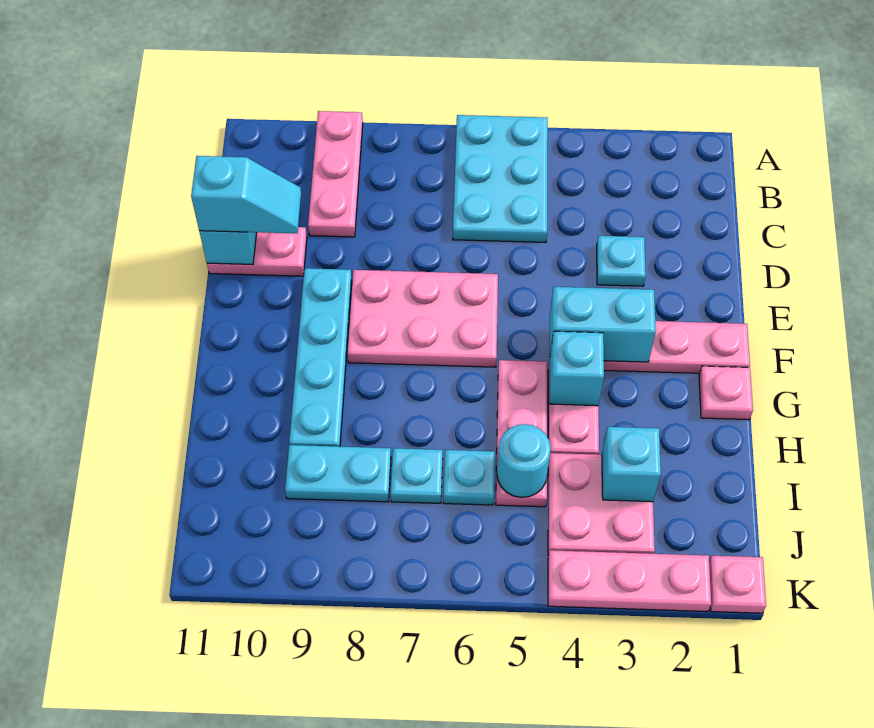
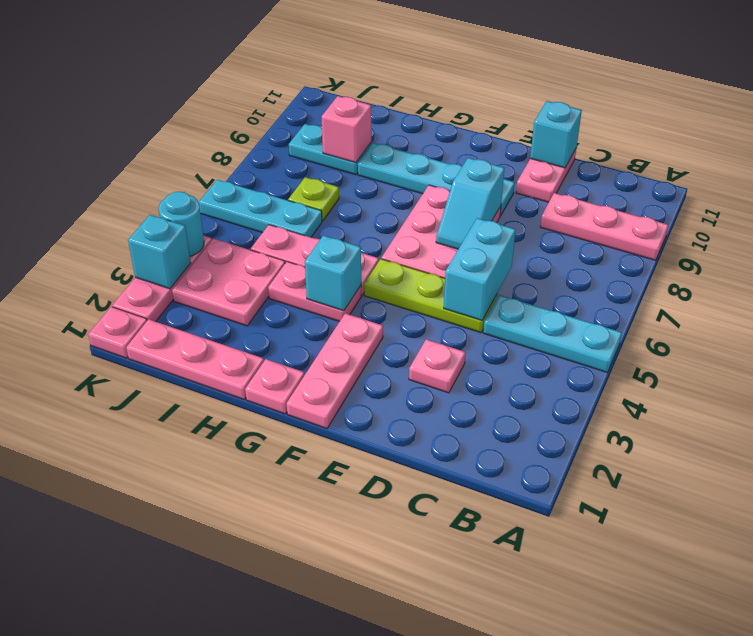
cyan plate A5:C6 level 1 -> cyan plate A5:C5 level 1
cyan plate D3 level 1 -> pink plate D3 level 1
none -> lime plate D5:F5 level 1
cyan slope D10:D11 level 3 top 11 -> cyan slope E7:E8 level 2 top 8
cyan brick F3:F4 level 2 -> cyan brick D5:D6 level 2
none -> pink plate H1:J1 level 1
cyan brick I3 level 2 -> cyan brick K3 level 2
cyan round brick I5 level 2 -> cyan round brick K4 level 2
cyan plate I6 level 1 -> cyan plate I6:K6 level 1
cyan plate I7 level 1 -> lime plate I7 level 1
cyan plate I8:I9 level 1 -> cyan plate I9:J9 level 1
none -> pink brick I9 level 2

